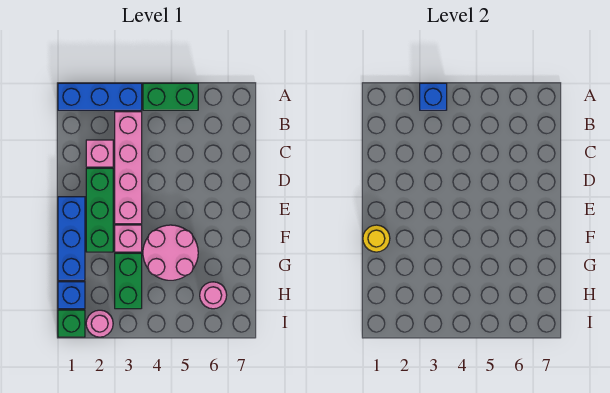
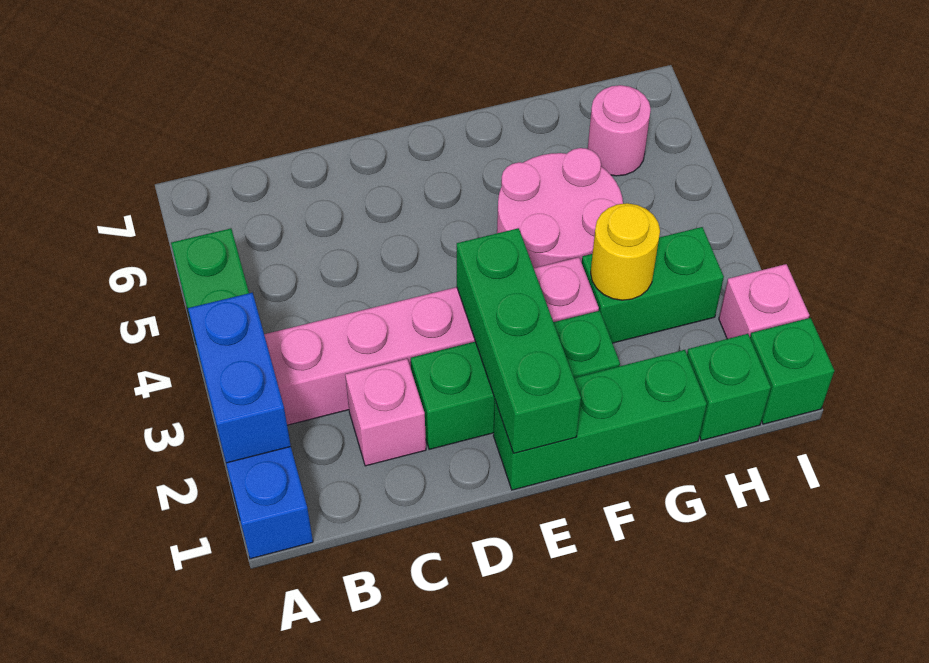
blue brick A3 level 2 -> blue brick A2:A3 level 2
blue brick E1:G1 level 1 -> green brick E1:G1 level 1
none -> green brick E1:E3 level 2
yellow round brick F1 level 2 -> yellow round brick G3 level 2
blue brick H1 level 1 -> green brick H1 level 1
pink round brick I2 level 1 -> pink brick I2 level 1

